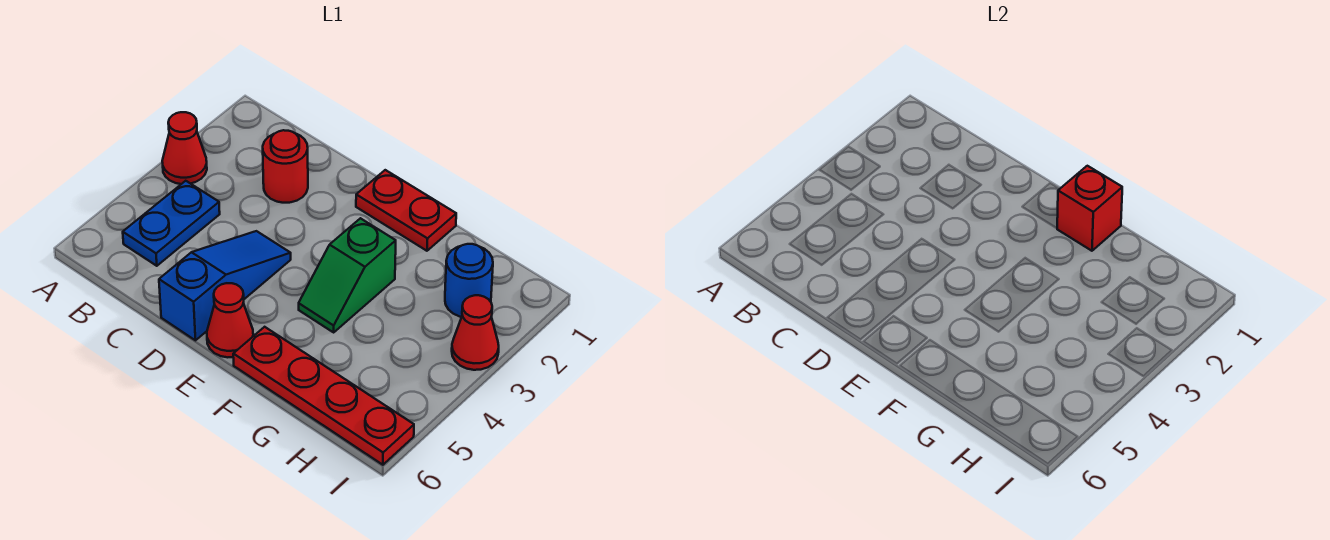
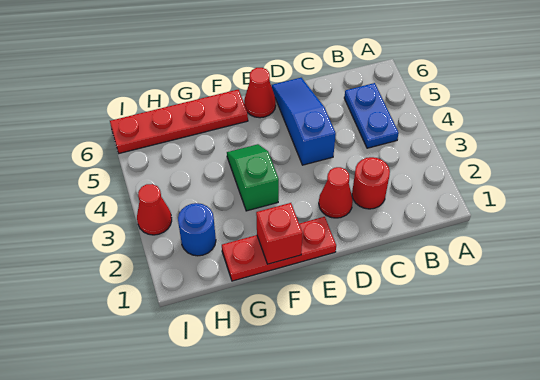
red cone A3 level 1 -> red cone D2 level 1
blue slope D4:D6 level 1 top 6 -> blue slope D4:D6 level 1 top 4
red plate E1:F1 level 1 -> red plate E1:G1 level 1

